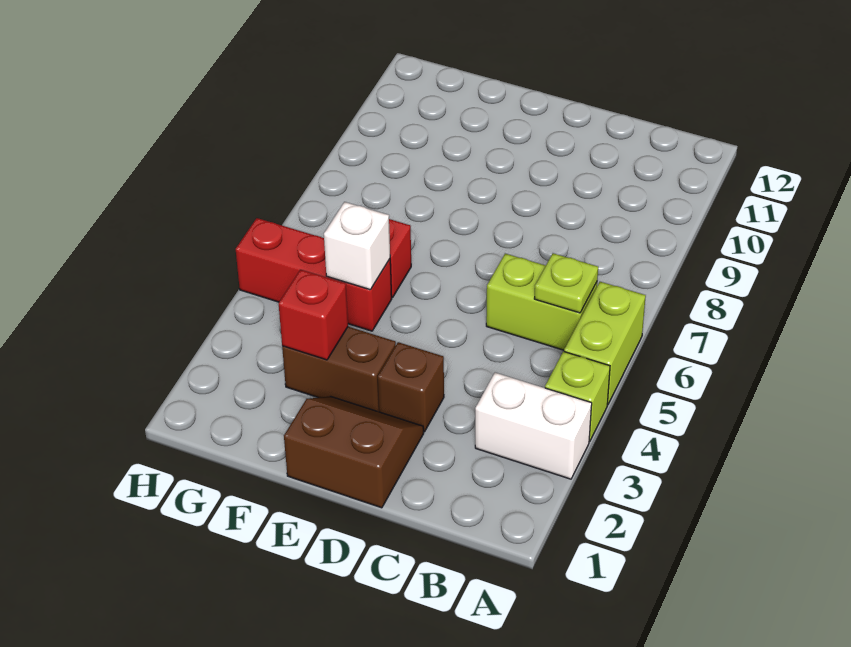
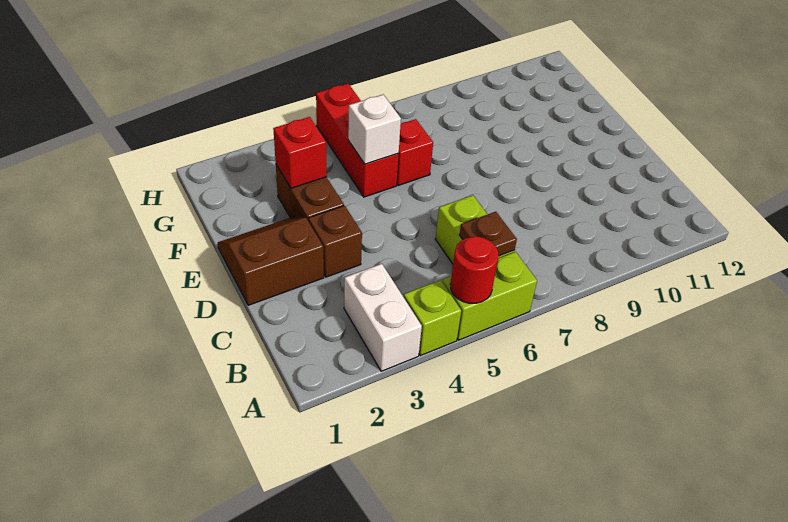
none -> red round brick A5 level 2
lime plate B6 level 2 -> brown plate B6 level 2
brown slope D1:E2 level 1 top 1 -> brown slope D1:E2 level 1 top D

